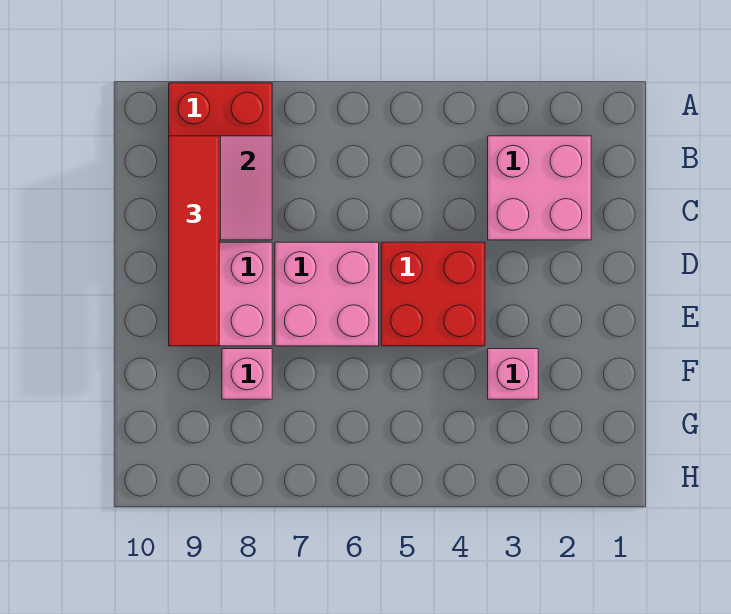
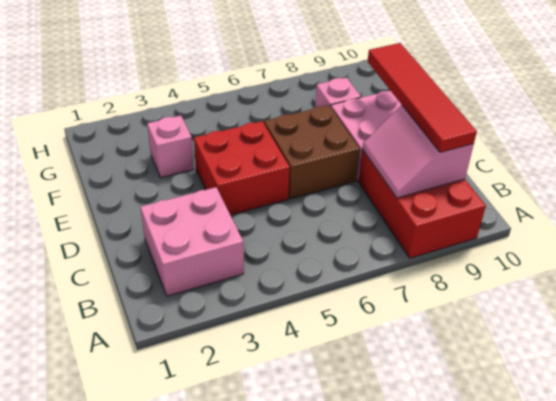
pink brick D6:E7 level 1 -> brown brick D6:E7 level 1

